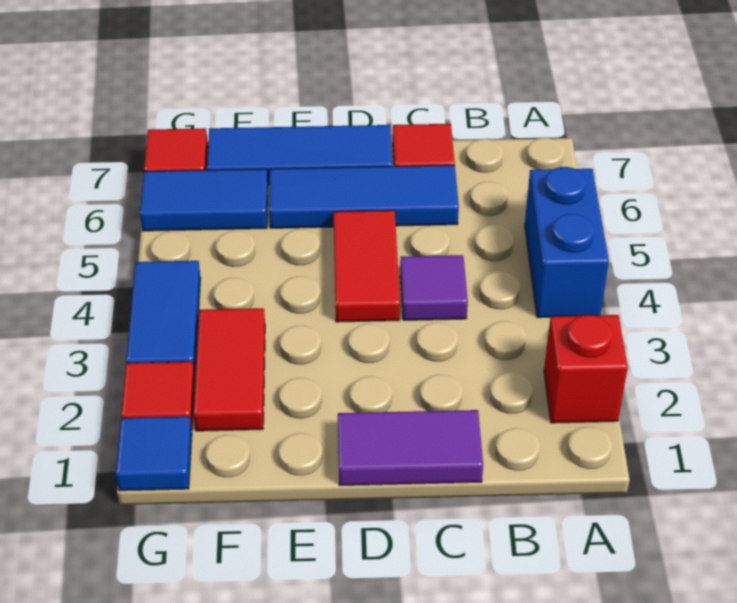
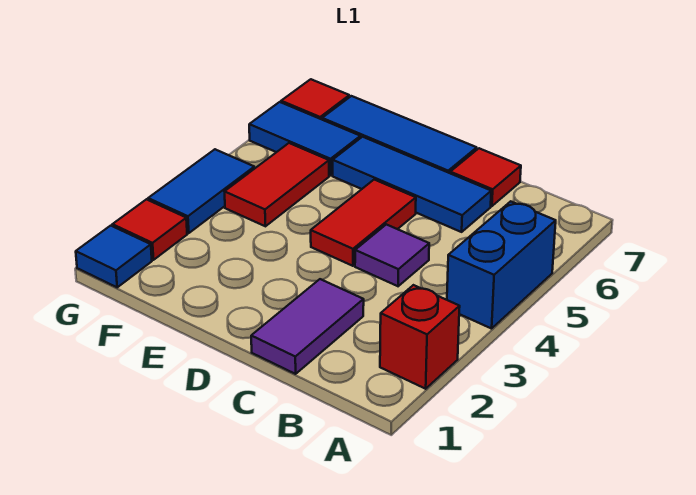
purple tile C1:D1 level 1 -> purple tile C1:C2 level 1
red tile F2:F3 level 1 -> red tile F4:F5 level 1

